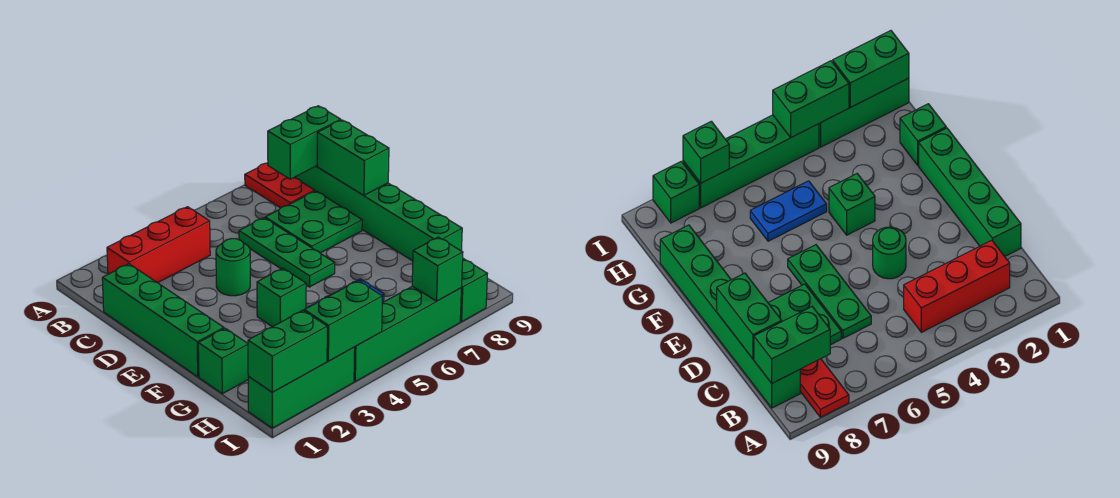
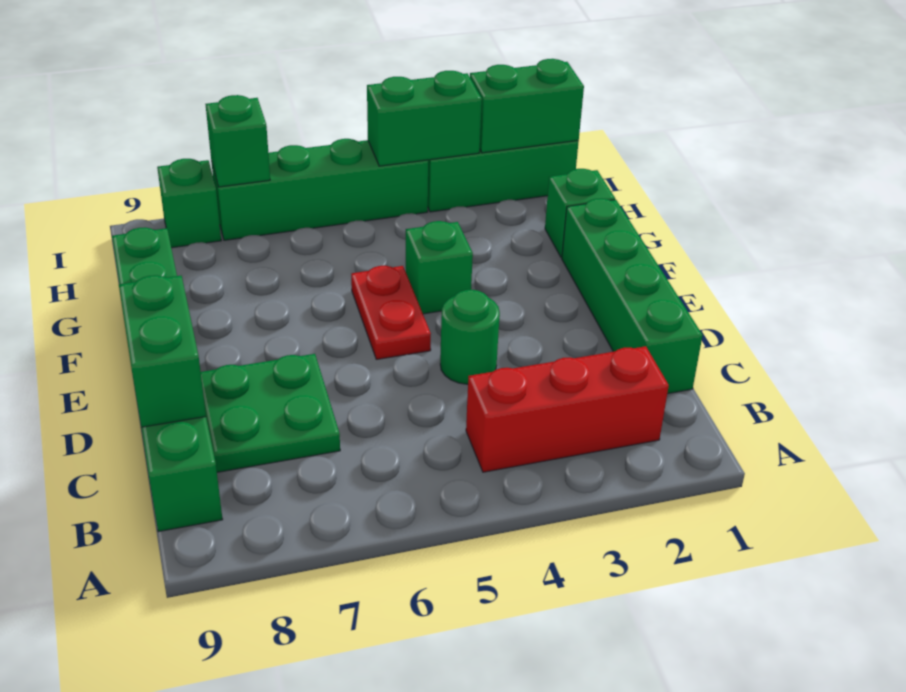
red plate A8:B8 level 1 -> red plate E5:F5 level 1
green brick B8:B9 level 2 -> none
green plate C6:E6 level 1 -> none
blue plate G5:G6 level 1 -> none

